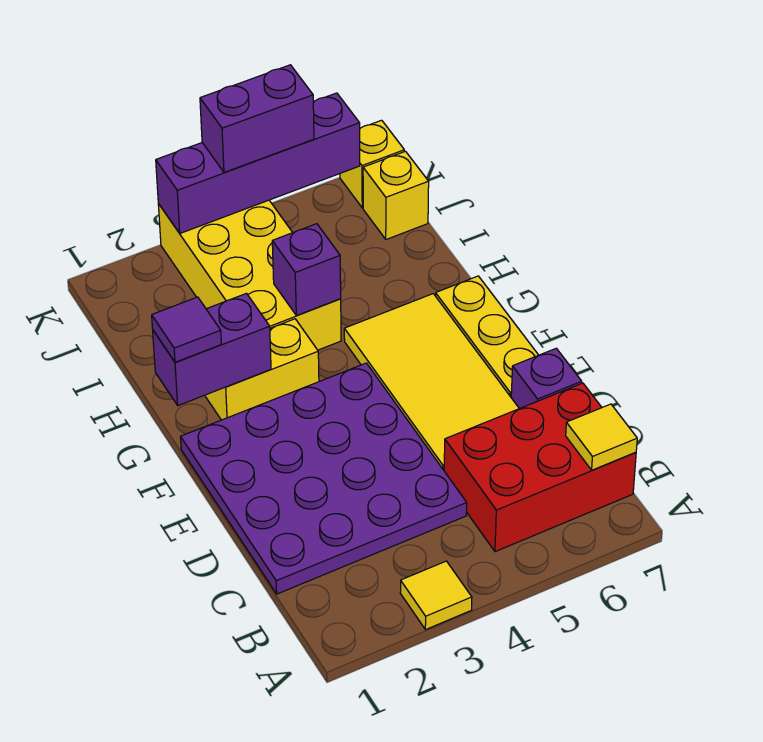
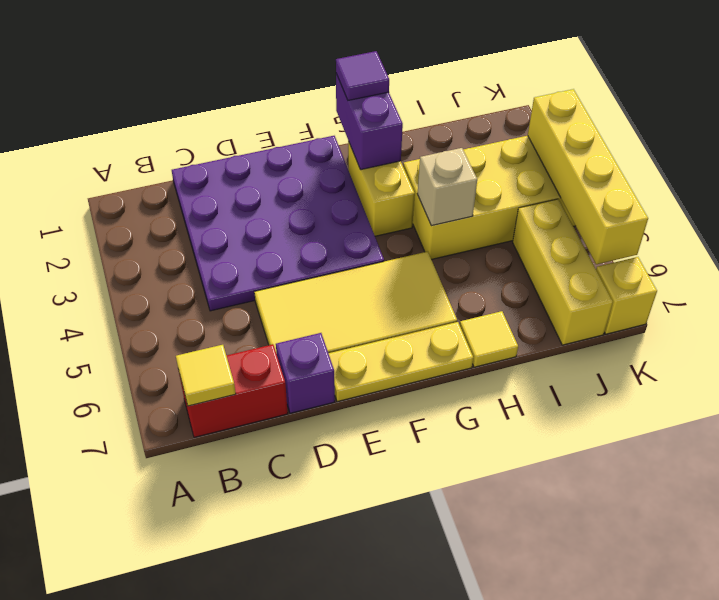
yellow tile A3 level 1 -> yellow tile H7 level 1
red brick B5:C7 level 1 -> red brick B7:C7 level 1
purple brick H4 level 2 -> tan brick H4 level 2
yellow brick J7 level 1 -> yellow brick J5:J7 level 1
purple brick K3:K6 level 2 -> yellow brick K3:K6 level 2
purple brick K4:K5 level 3 -> none

